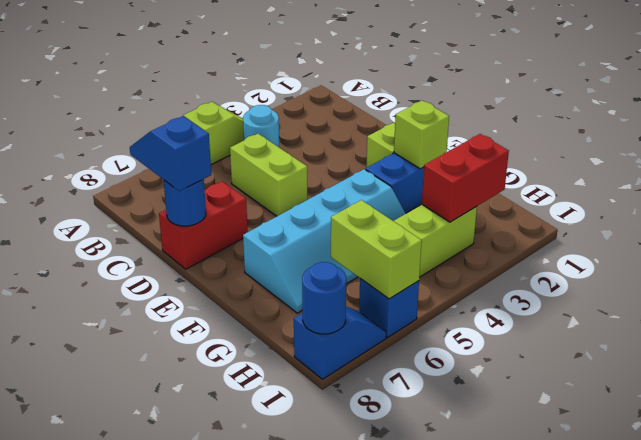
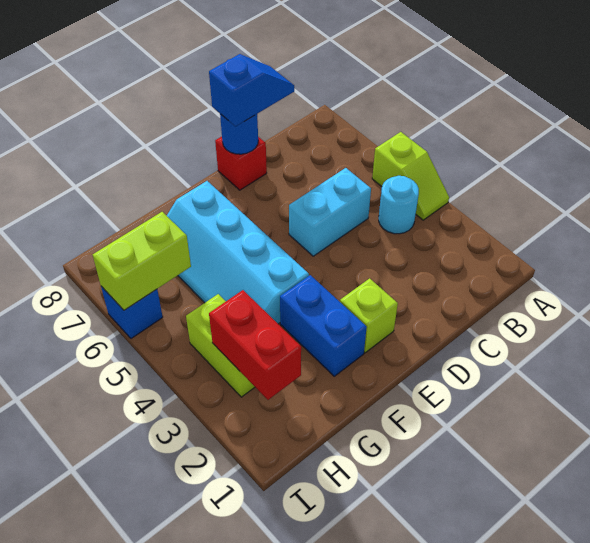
lime brick C5:D5 level 1 -> cyan brick C5:D5 level 1
red brick D7:D8 level 1 -> red brick D8 level 1
lime brick F2 level 2 -> none
blue slope I7:I8 level 1 top 8 -> none
blue round brick I8 level 2 -> none

